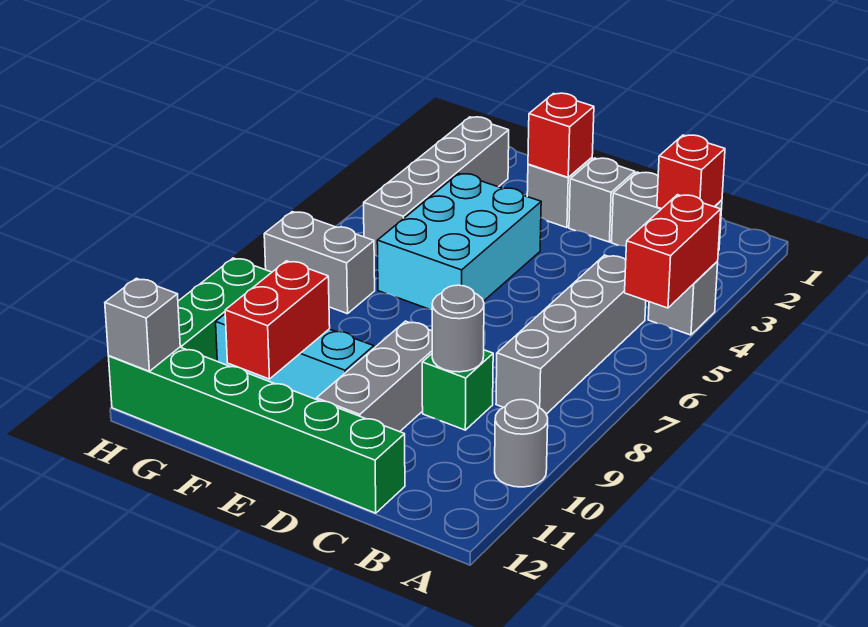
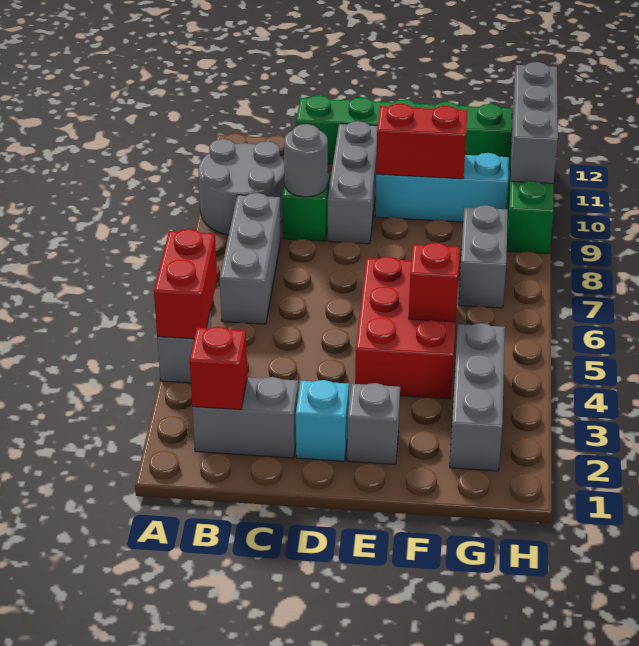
grey round brick A10 level 1 -> grey round brick A9:B10 level 1
grey brick B5:B8 level 1 -> grey brick B6:B8 level 1
grey brick D2 level 1 -> cyan brick D2 level 1
red brick E2 level 2 -> red brick F5 level 2
cyan brick E4:F6 level 1 -> red brick E4:F6 level 1
red brick F10:F11 level 2 -> red brick E10:F10 level 2
grey brick G2:G5 level 1 -> grey brick G2:G4 level 1
grey brick G7:H7 level 1 -> grey brick G7:G8 level 1
grey brick H12 level 2 -> grey brick H10:H12 level 2

